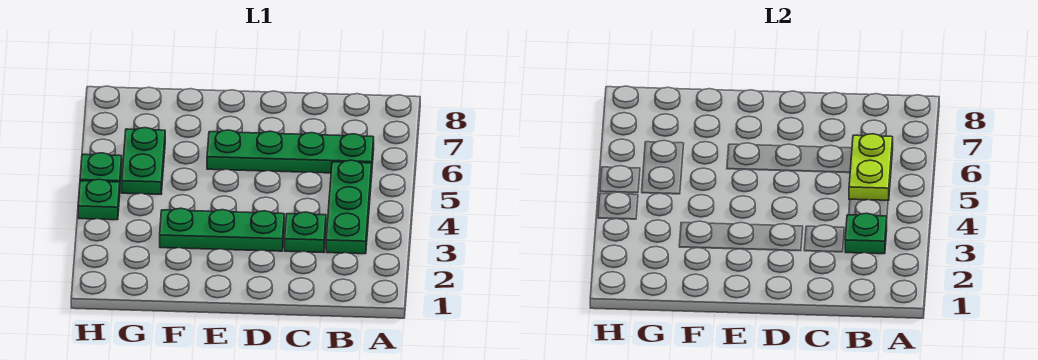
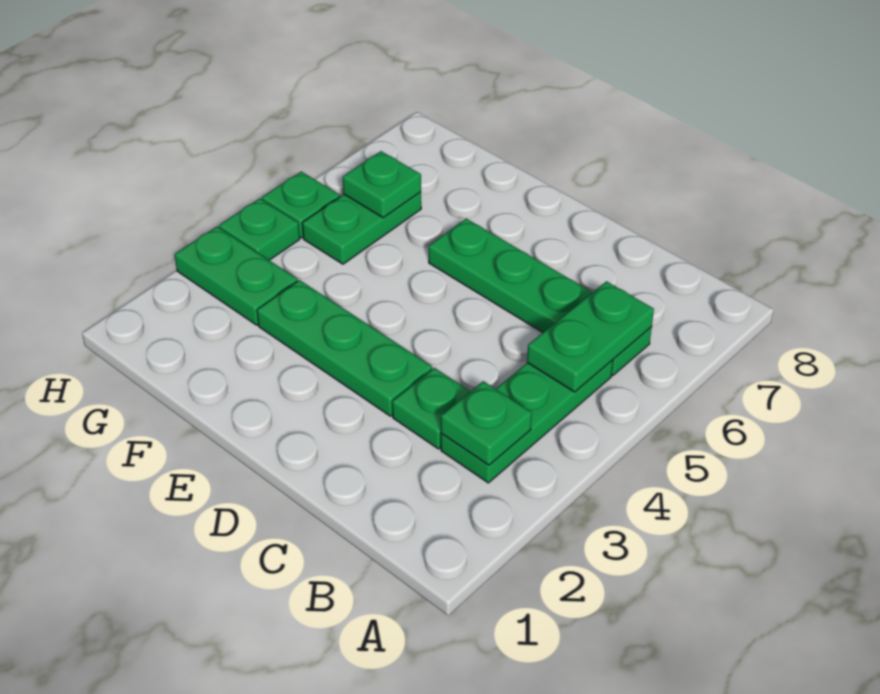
lime plate B5:B6 level 2 -> green plate B5:B6 level 2
none -> green plate G3:H3 level 1
none -> green plate G6 level 2

